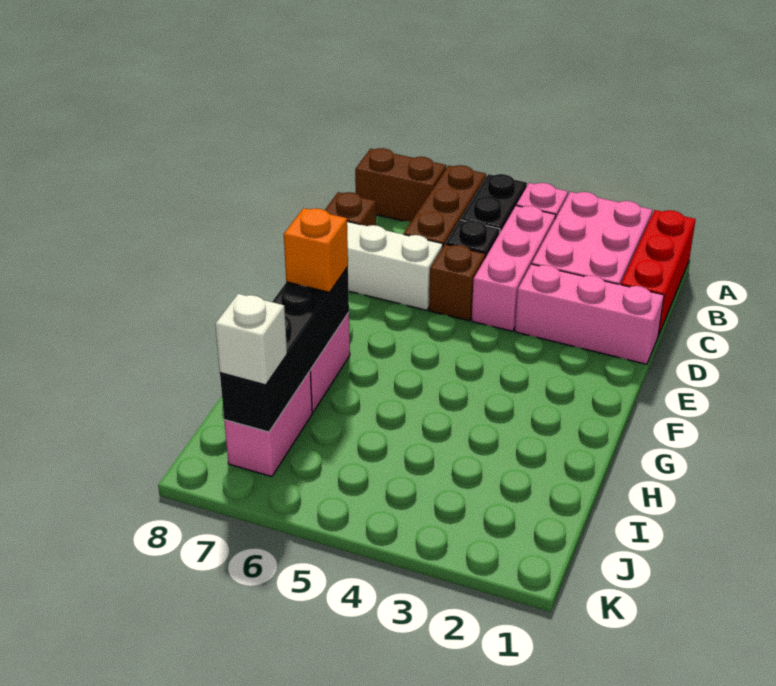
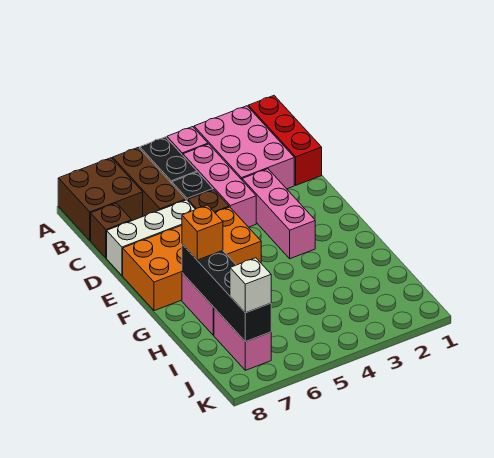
brown brick A7:A8 level 1 -> brown brick A7:B8 level 1
pink brick D1:D3 level 1 -> pink brick D3:F3 level 1
none -> orange brick E5:F8 level 1

